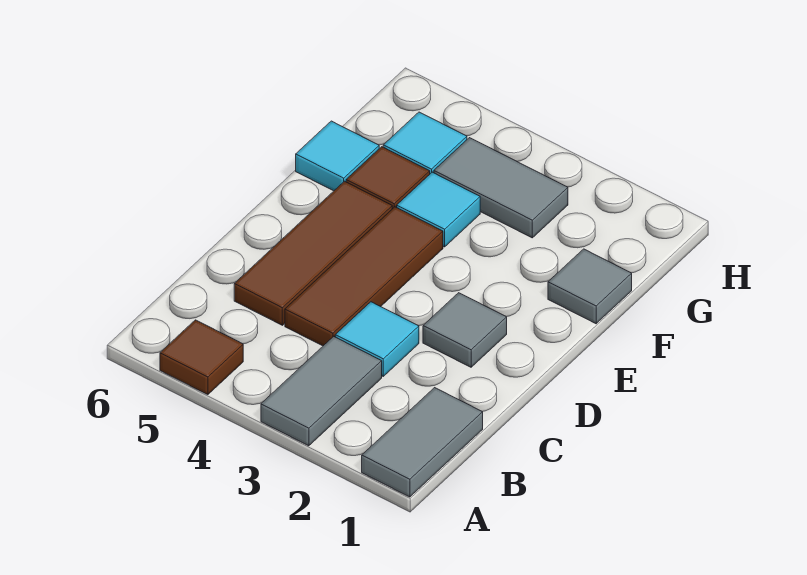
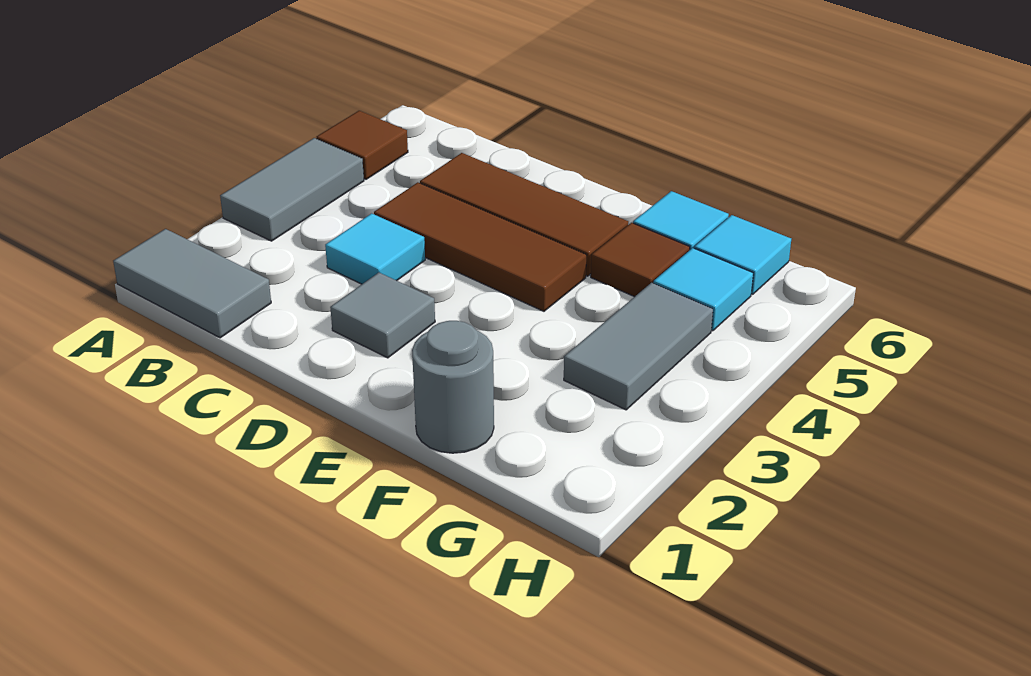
grey tile A3:B3 level 1 -> grey tile A3:A4 level 1
grey tile F1 level 1 -> grey round brick F1 level 1
cyan tile F4 level 1 -> cyan tile G6 level 1

